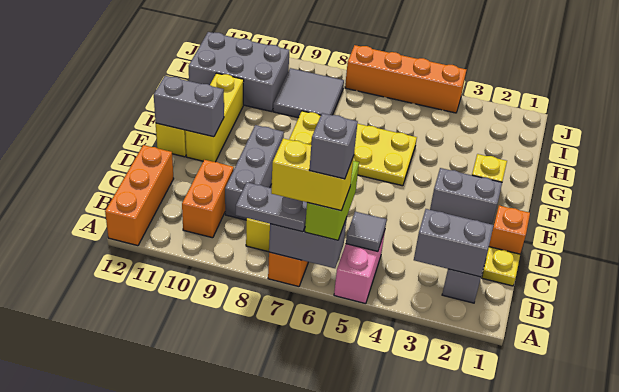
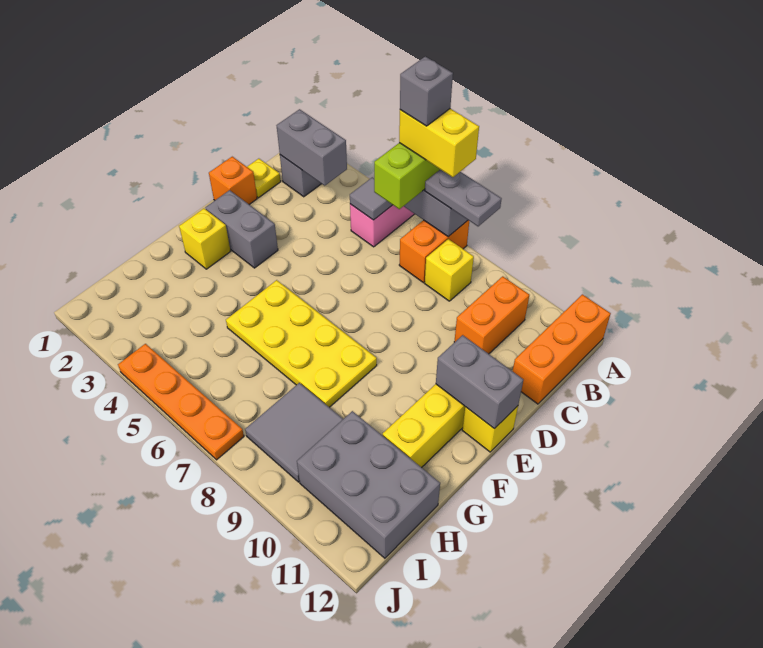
grey brick C9:E9 level 1 -> none
orange brick J4:J7 level 1 -> orange plate J4:J7 level 1

